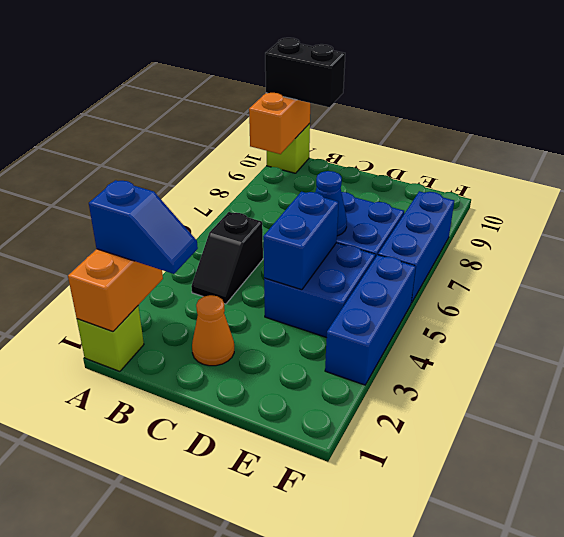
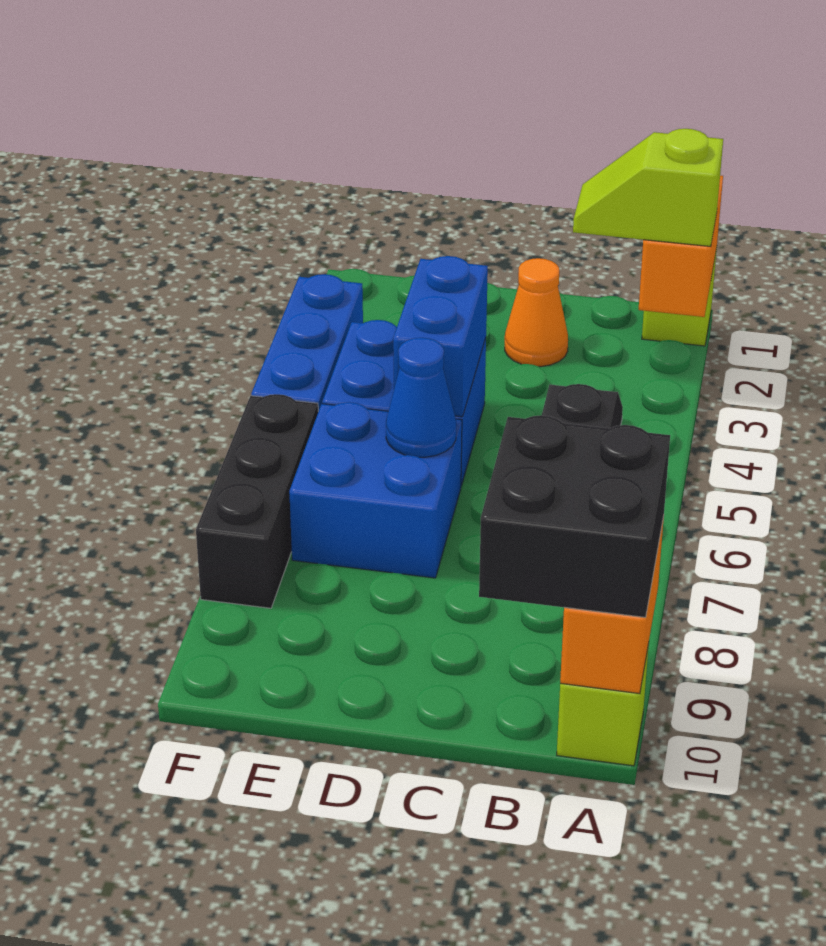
blue slope A2:B2 level 3 top A -> lime slope A2:B2 level 3 top A
black brick A10:B10 level 3 -> black brick A9:B10 level 3
blue brick F6:F8 level 1 -> black brick F6:F8 level 1

